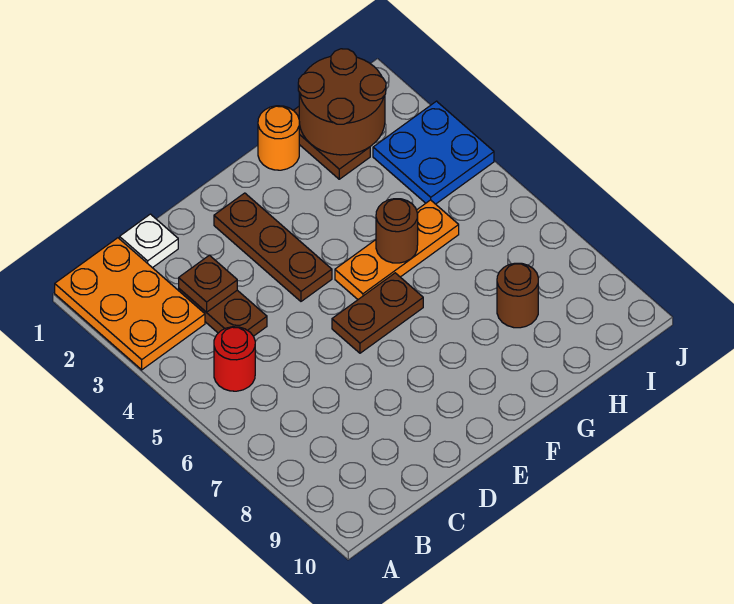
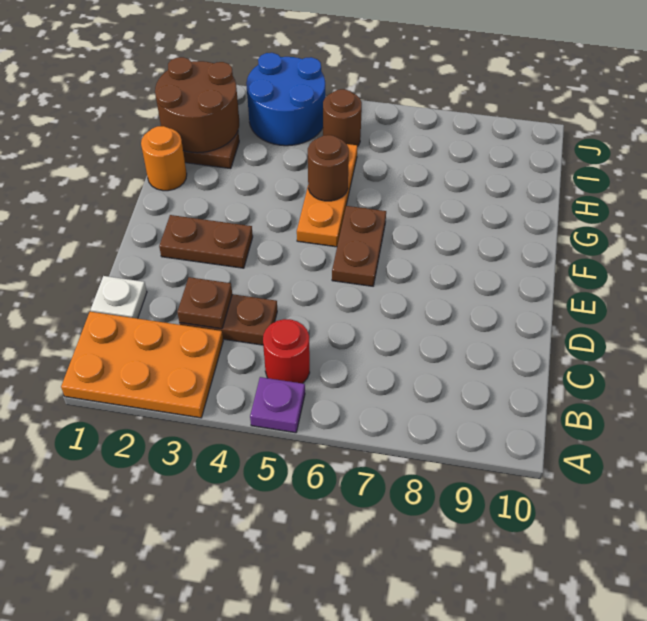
none -> purple plate A5 level 1
brown plate E2:E4 level 1 -> brown plate E2:E3 level 1
brown round brick H8 level 1 -> brown round brick I5 level 1
blue plate I3:J4 level 1 -> blue round brick I3:J4 level 1

